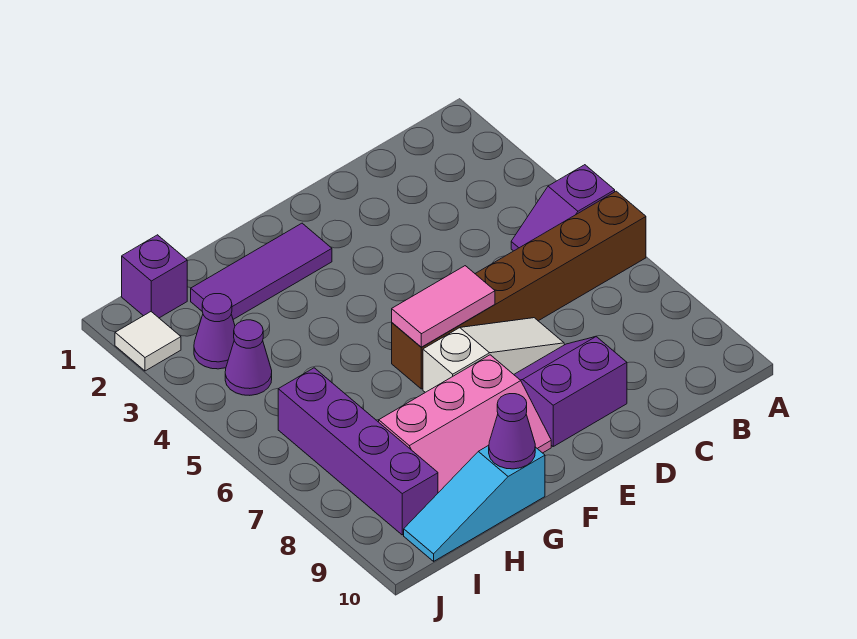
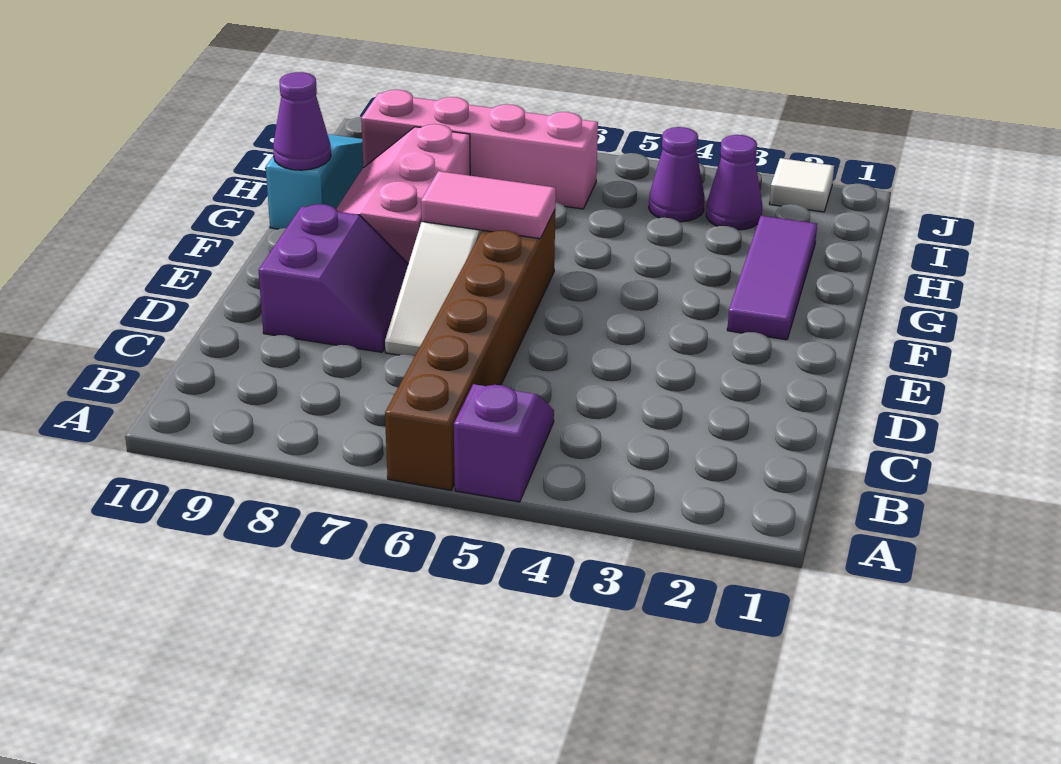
pink tile E6:F6 level 2 -> pink tile F6:F7 level 2
purple brick I1 level 1 -> none
purple brick I6:I9 level 1 -> pink brick I6:I9 level 1

